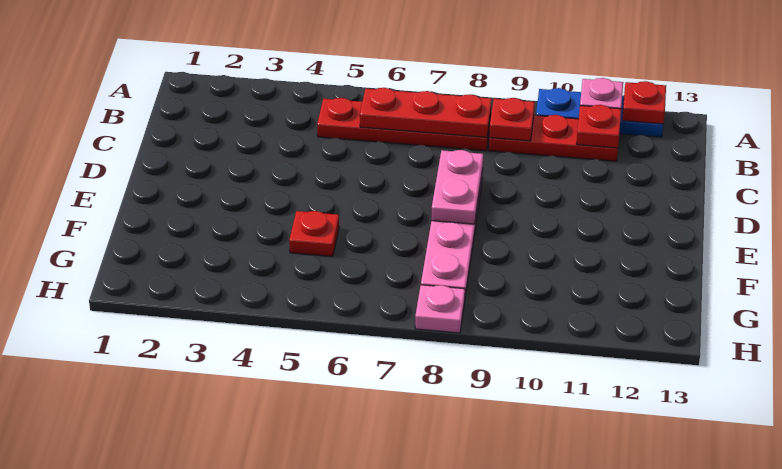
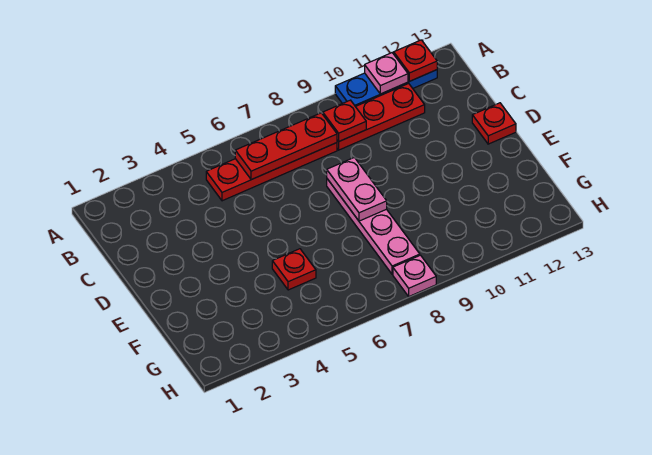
red plate B11 level 2 -> red plate D13 level 1

